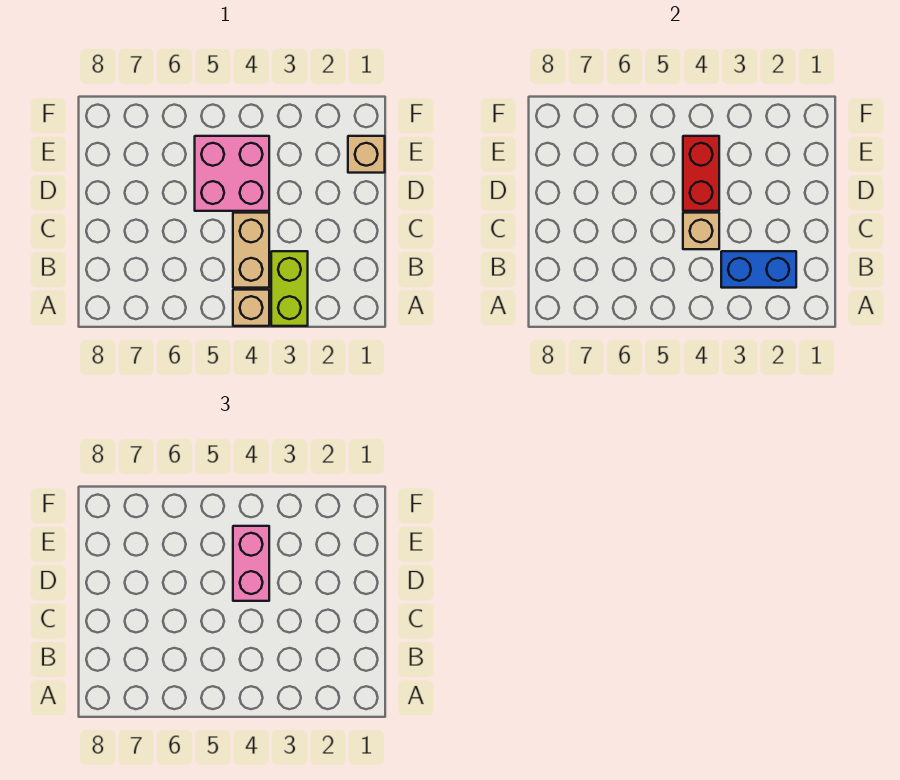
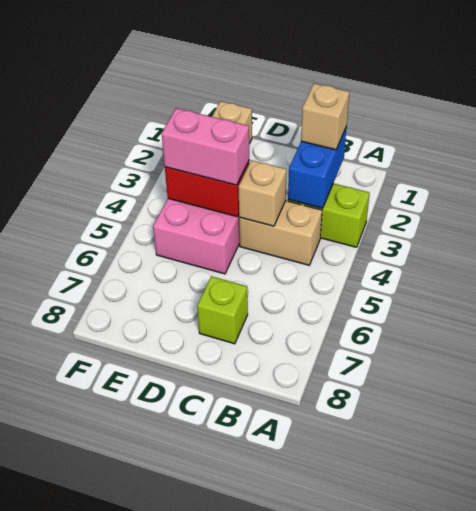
tan brick A4 level 1 -> tan brick B2 level 3
none -> lime brick C7 level 1

